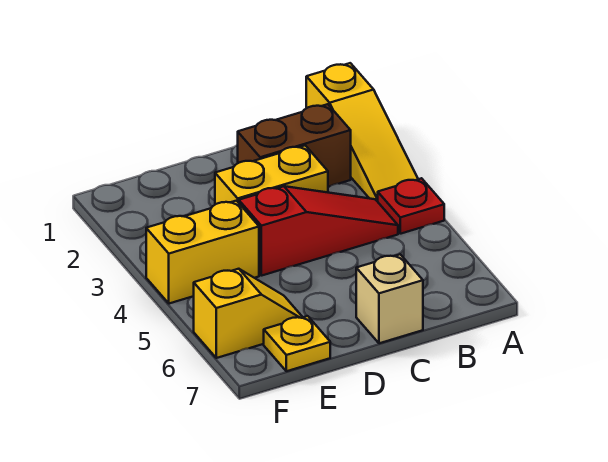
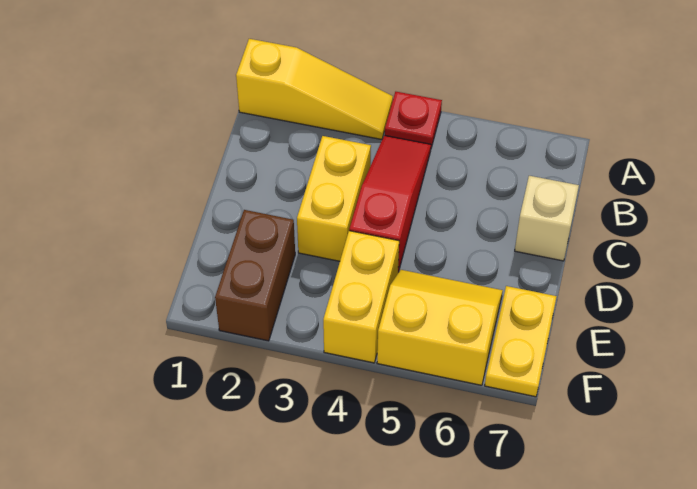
brown brick B2:C2 level 1 -> brown brick E2:F2 level 1
yellow slope E6:F6 level 1 top F -> yellow slope E5:F6 level 1 top F
yellow plate E7 level 1 -> yellow plate E7:F7 level 1

